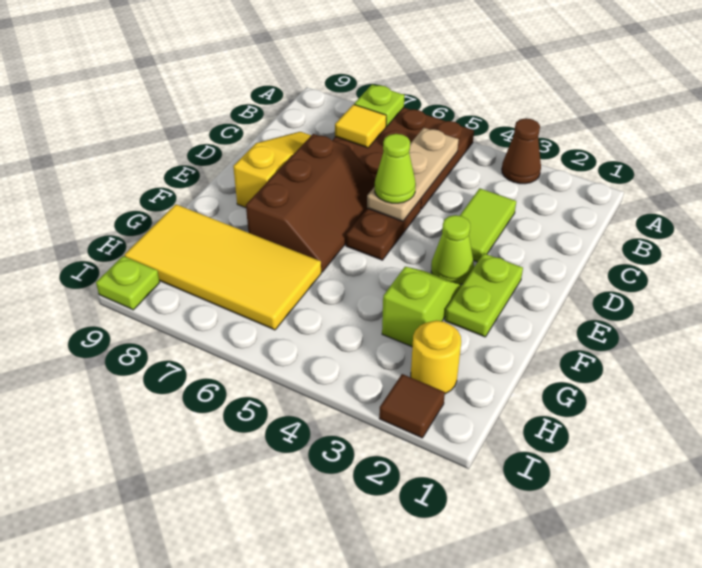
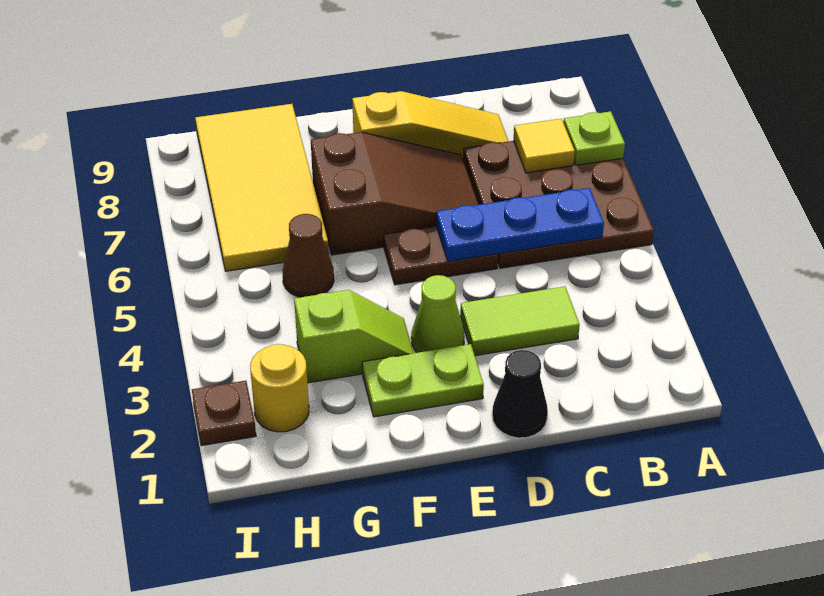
brown cone A3 level 1 -> brown cone G5 level 1
tan plate B5:D5 level 2 -> blue plate B5:D5 level 2
none -> black cone D1 level 1
lime cone D5 level 3 -> none
brown slope D6:F7 level 1 top 7 -> brown slope D6:F7 level 1 top F
brown tile I2 level 1 -> brown plate I2 level 1
lime plate I9 level 1 -> none

